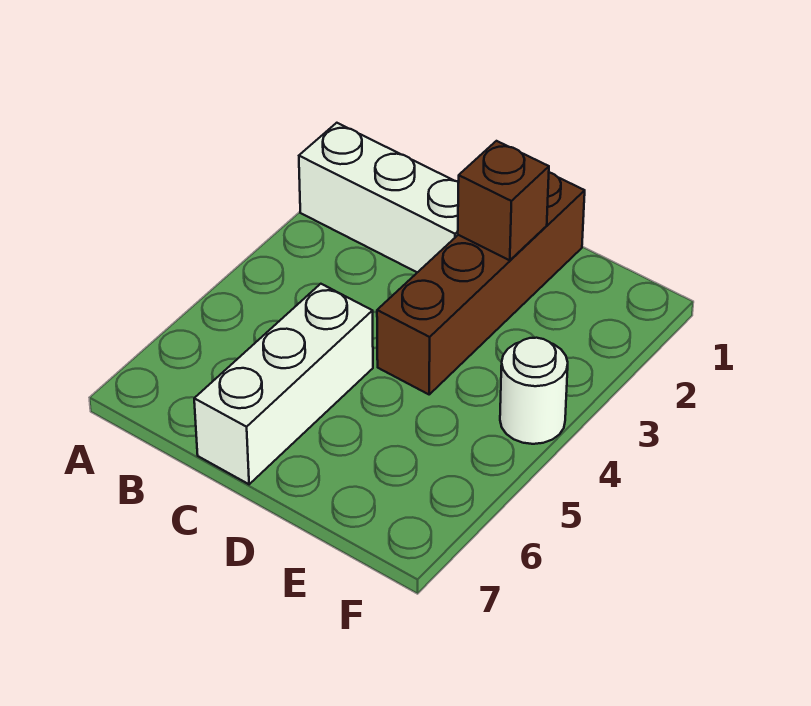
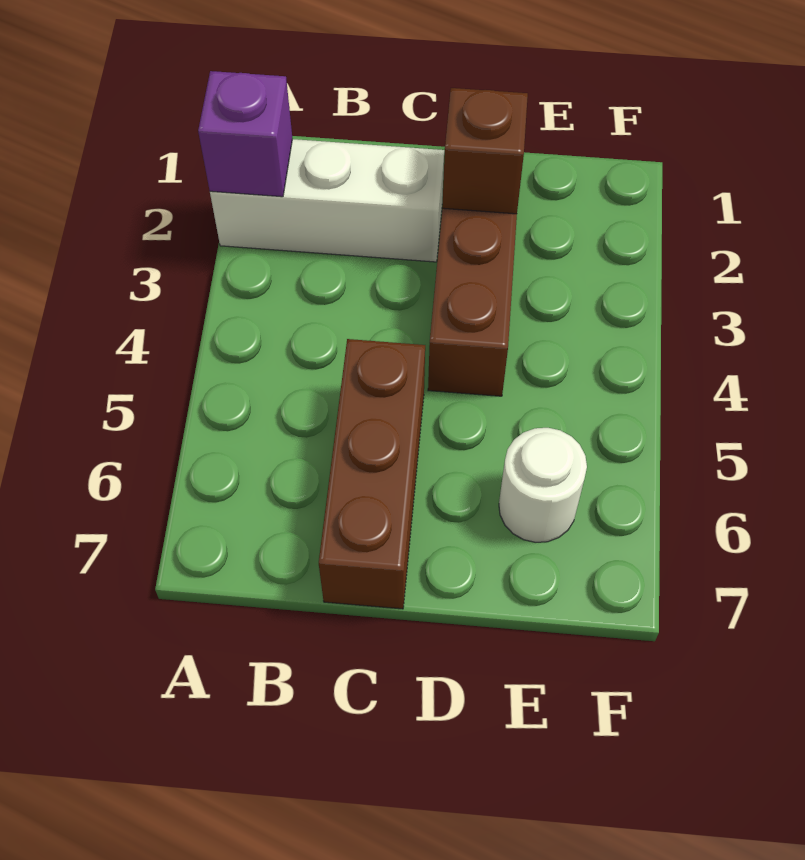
none -> purple brick A2 level 2
white brick C5:C7 level 1 -> brown brick C5:C7 level 1
white round brick F4 level 1 -> white round brick E6 level 1

